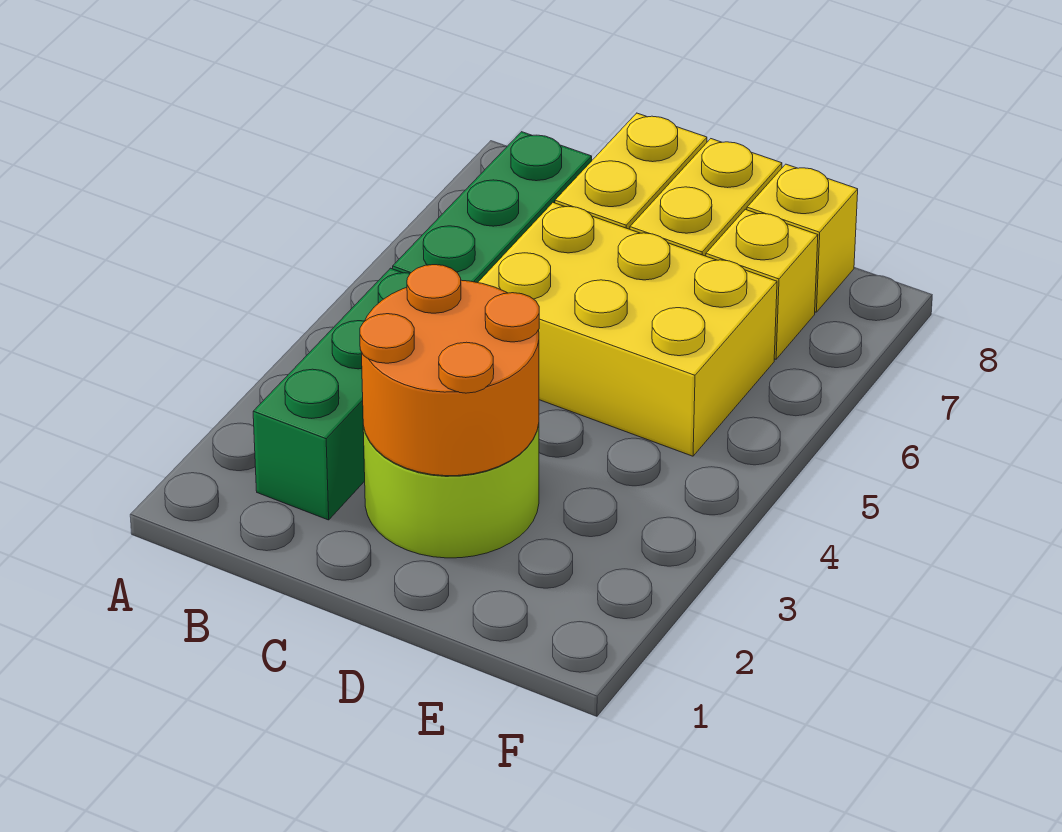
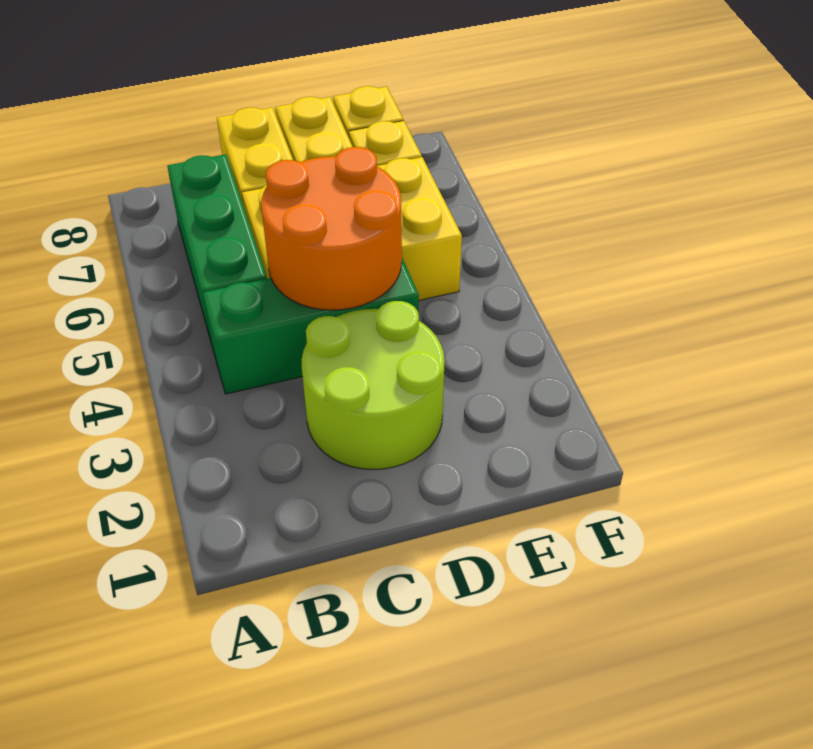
green brick B2:B4 level 1 -> green brick B4:D4 level 1
orange round brick C2:D3 level 2 -> orange round brick C4:D5 level 2

